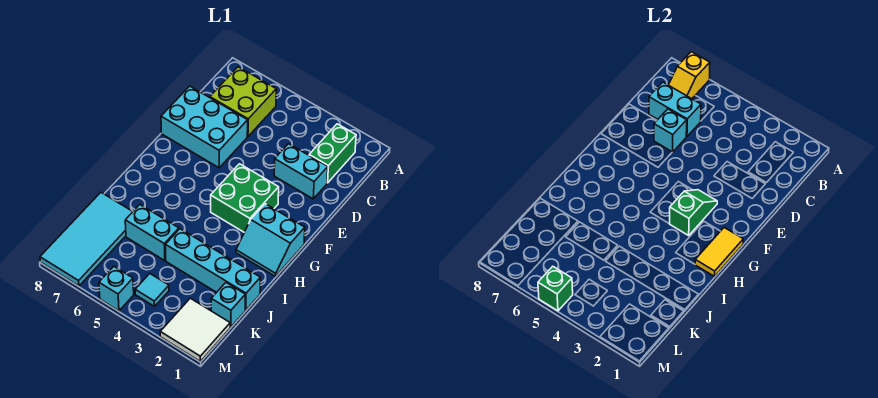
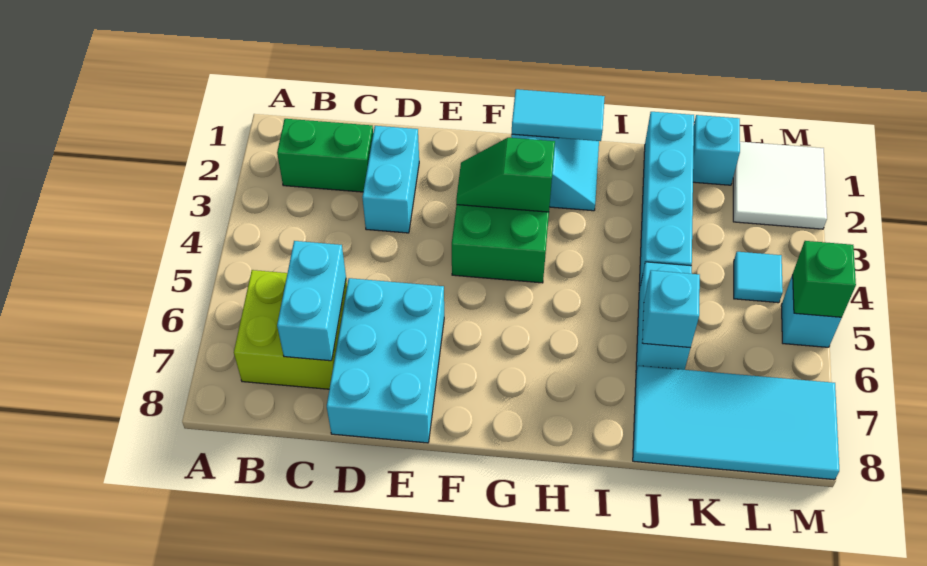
yellow slope A7:B7 level 2 top A -> none
cyan brick D6 level 2 -> cyan brick J6 level 2
yellow tile G1:H1 level 2 -> cyan tile G1:H1 level 2

